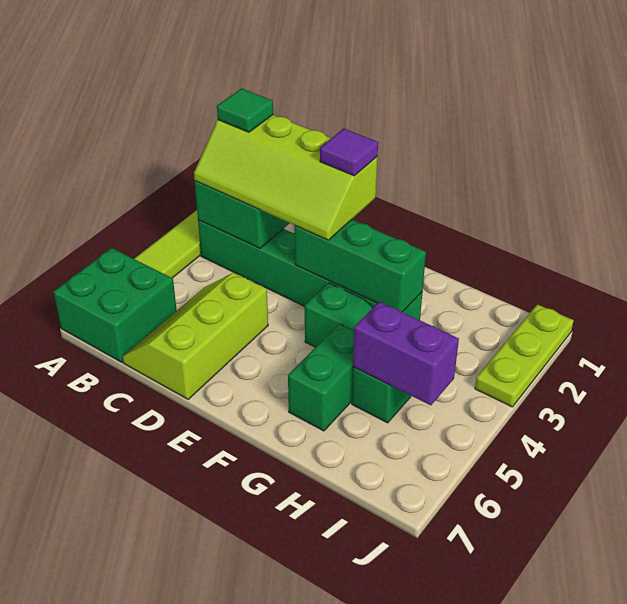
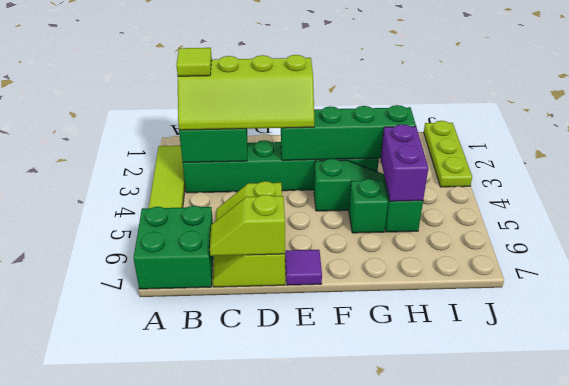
green tile B2 level 4 -> lime tile B2 level 4
none -> lime slope C7:D7 level 2 top D
purple tile E2 level 4 -> purple tile E7 level 1
green brick E3:G3 level 2 -> green brick E3:H3 level 2
green brick G5:G6 level 1 -> green brick G5 level 1
purple brick H5:I5 level 2 -> purple brick H4:H5 level 2

